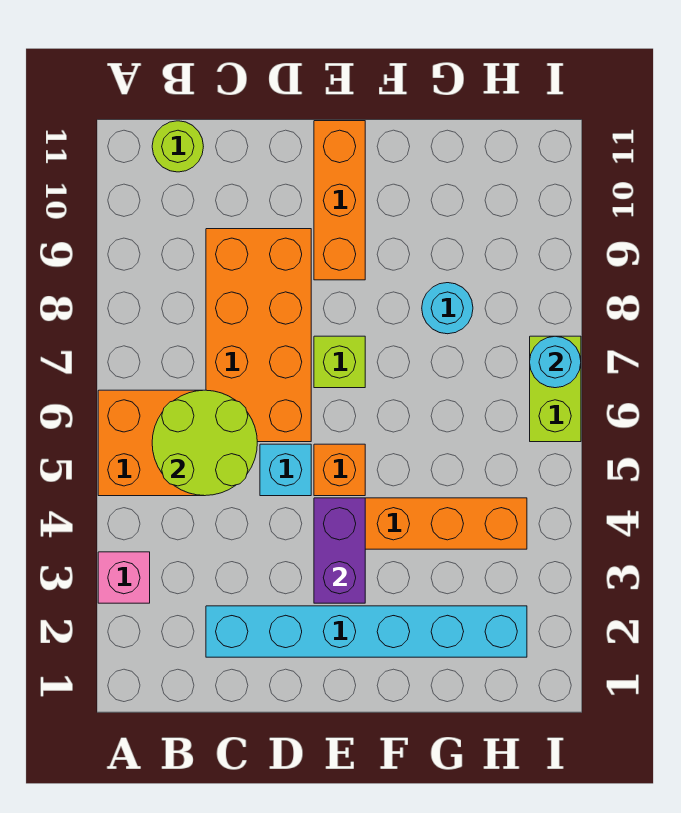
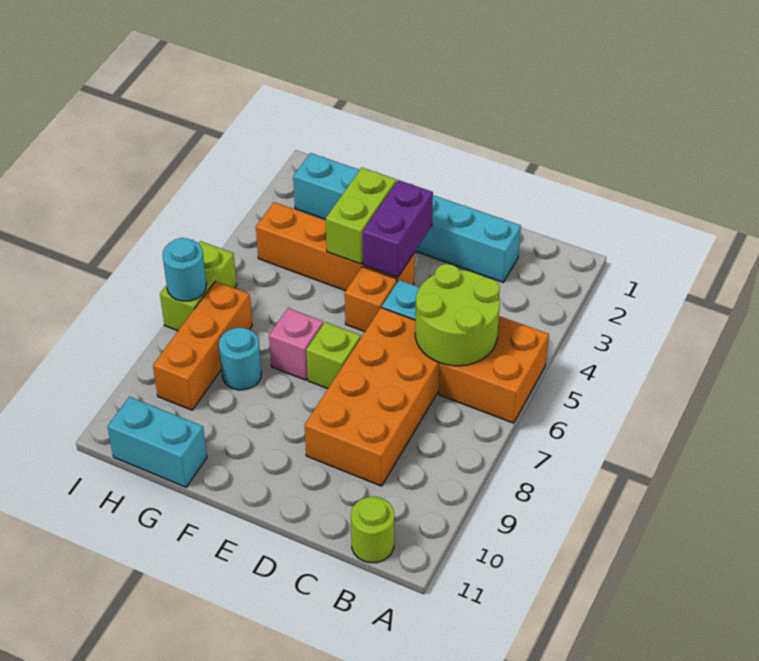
pink brick A3 level 1 -> pink brick F7 level 1
orange brick E9:E11 level 1 -> orange brick H7:H9 level 1
none -> lime brick F3:F4 level 2
none -> cyan brick G11:H11 level 1

